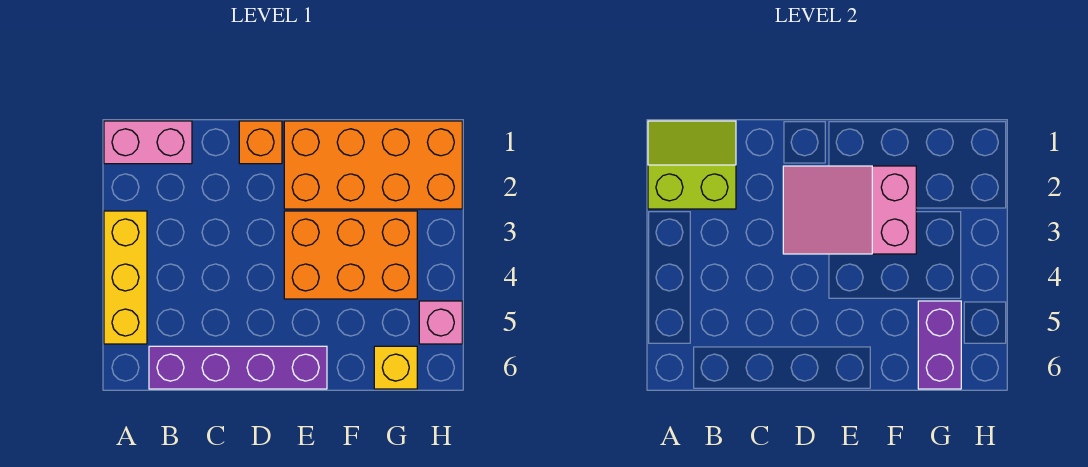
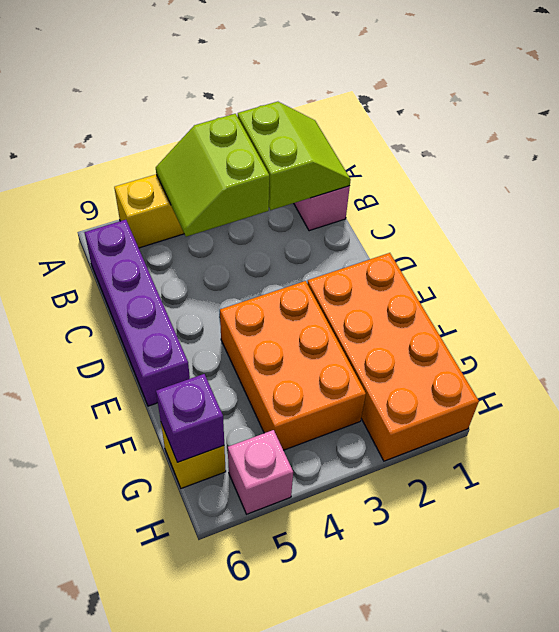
none -> lime slope A3:B4 level 2 top 3
orange brick D1 level 1 -> none
pink slope D2:F3 level 2 top F -> none
purple brick G5:G6 level 2 -> purple brick G6 level 2

